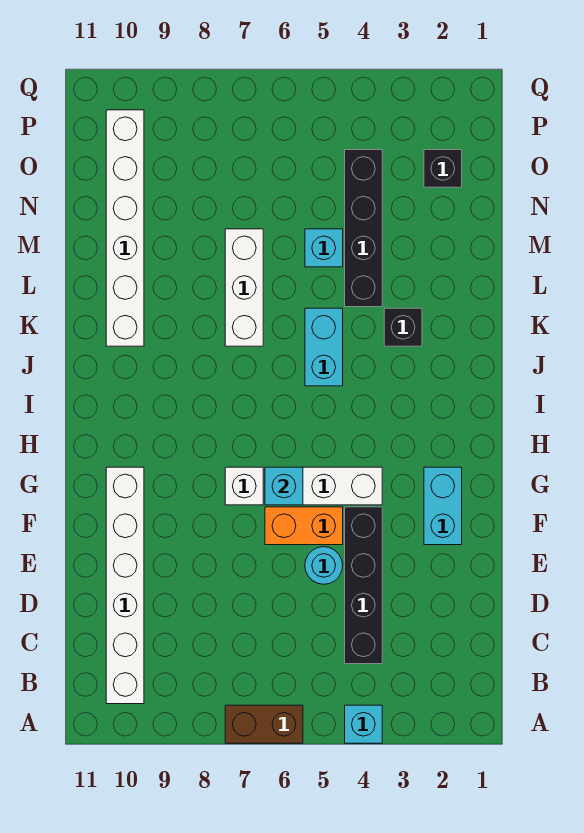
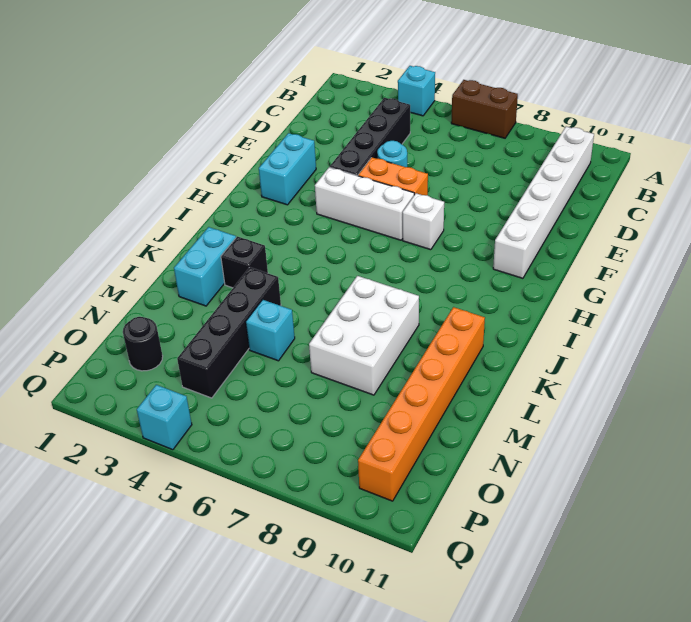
cyan brick G6 level 2 -> cyan brick Q4 level 1
cyan brick J5:K5 level 1 -> cyan brick K2:L2 level 1
white brick K7:M7 level 1 -> white brick K7:M8 level 1
white brick K10:P10 level 1 -> orange brick K10:P10 level 1
black brick O2 level 1 -> black round brick O2 level 1

